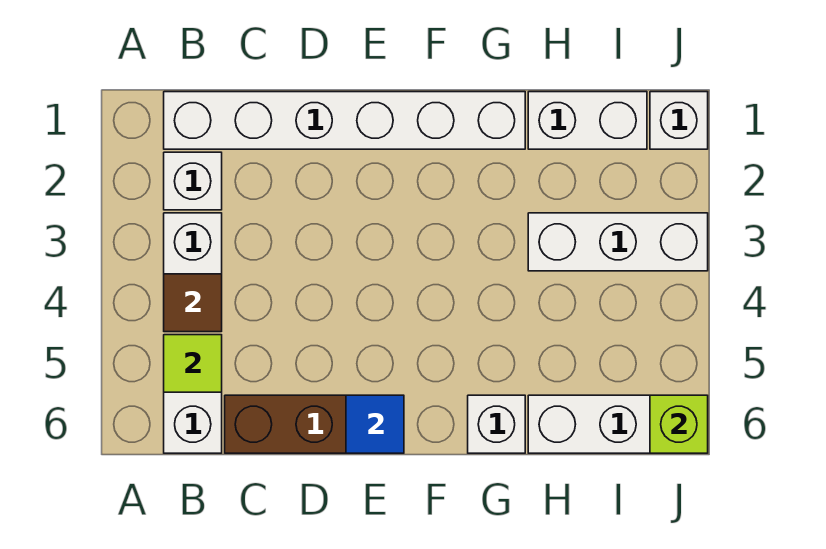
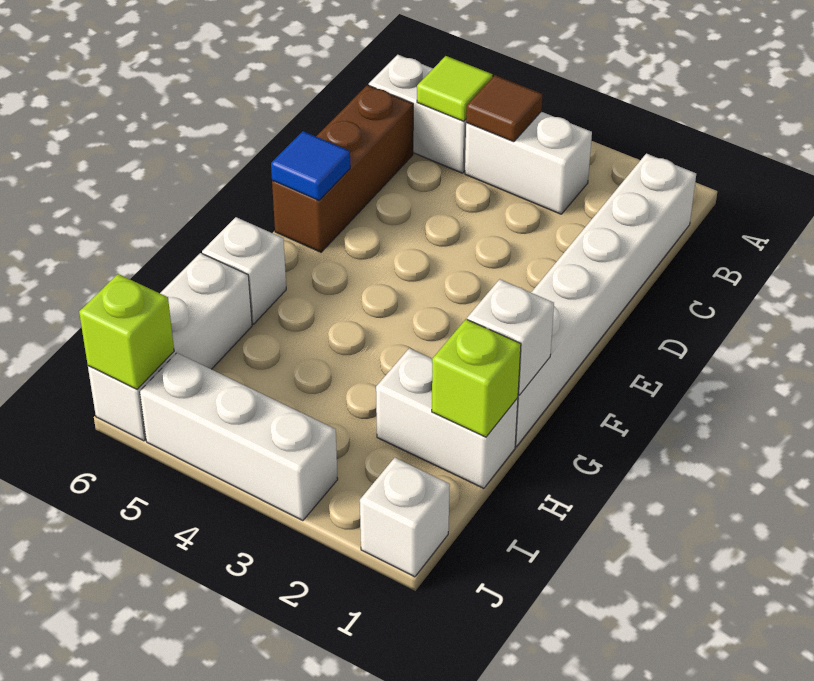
white brick B2 level 1 -> white brick G1 level 2
white brick H1:I1 level 1 -> white brick H1:H2 level 1
none -> lime brick H1 level 2
white brick H3:J3 level 1 -> white brick J3:J5 level 1

